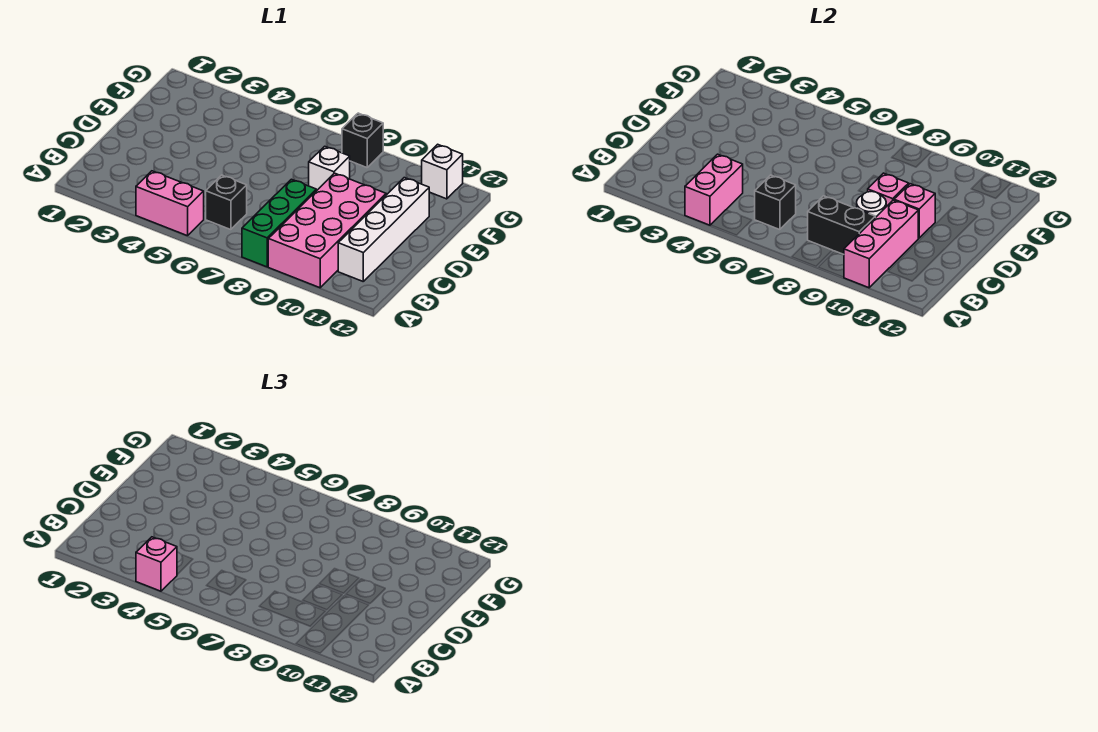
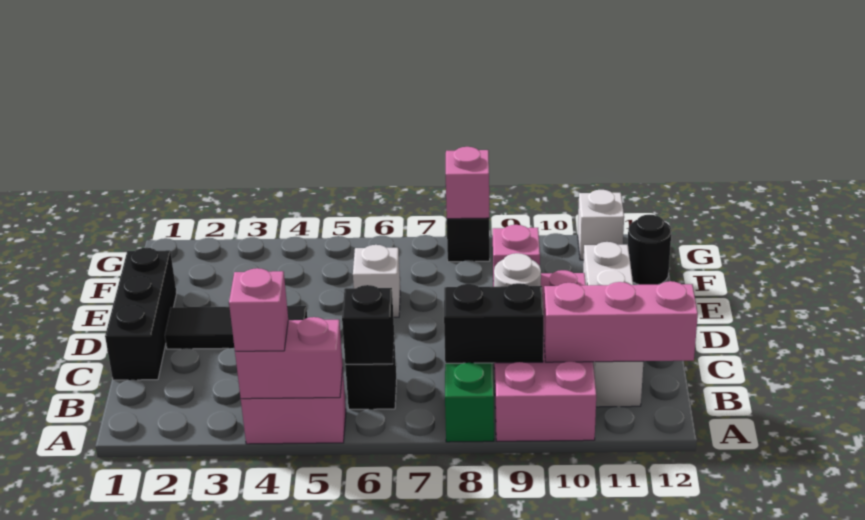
pink brick A4:B4 level 2 -> pink brick A4:A5 level 2
pink brick A10:C10 level 2 -> pink brick B10:B12 level 2
none -> black brick C1:E1 level 1
none -> black tile D2:D4 level 1
pink brick D10 level 2 -> pink brick G8 level 2
white brick E8 level 1 -> white brick E6 level 1
none -> black round brick F12 level 1

